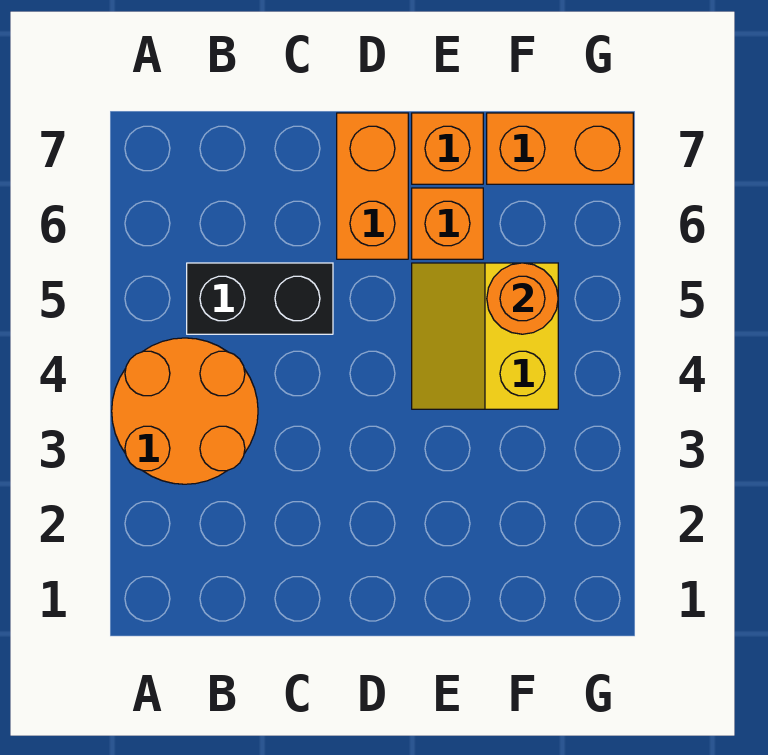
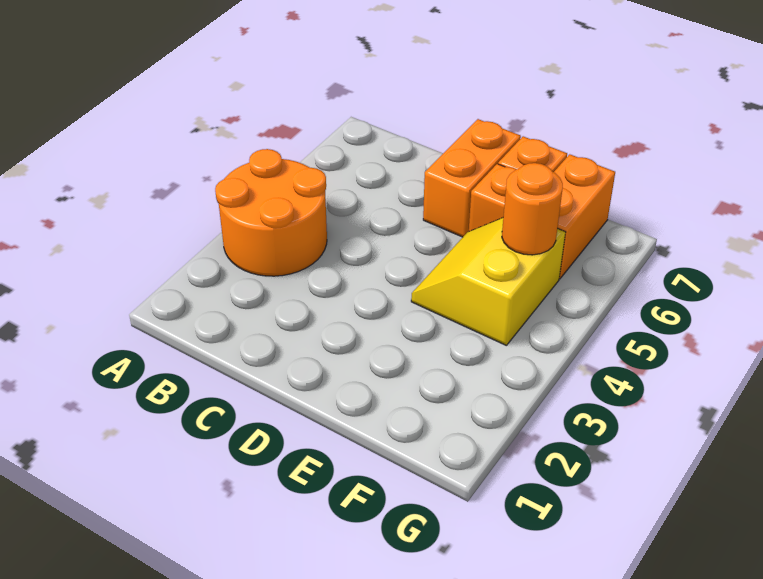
black brick B5:C5 level 1 -> none
orange brick F7:G7 level 1 -> orange brick F6:F7 level 1

